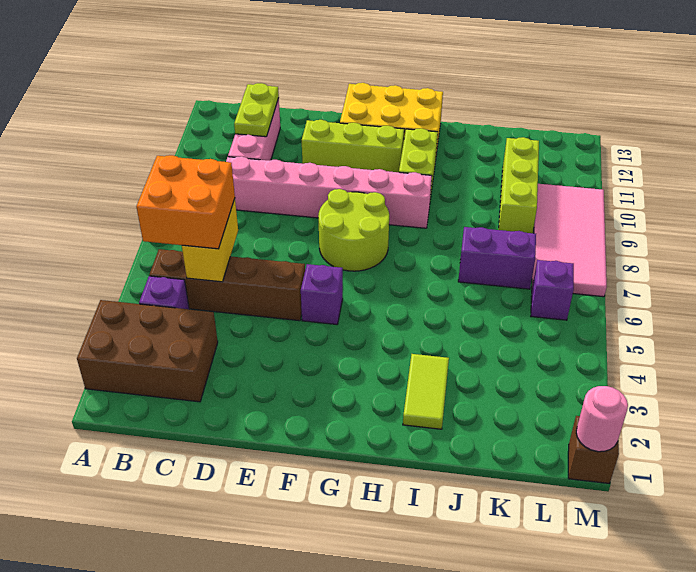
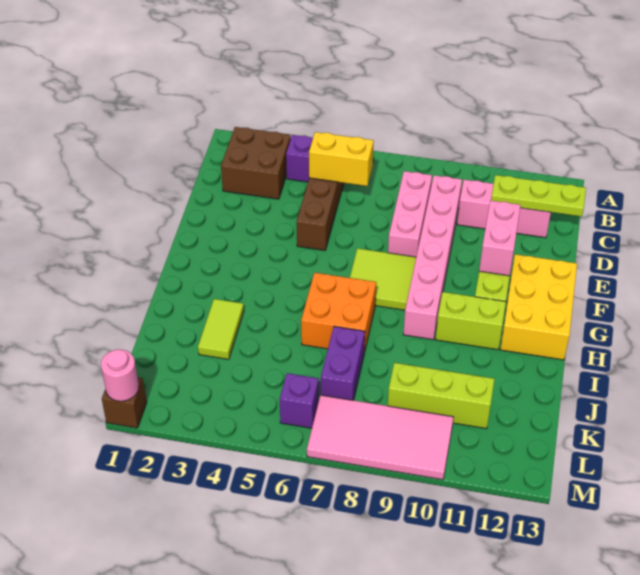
brown brick A2:C3 level 1 -> brown brick B2:C3 level 1
orange brick B5:C6 level 3 -> orange brick H6:I7 level 1
none -> pink brick C8:E8 level 1
lime plate C11:C12 level 2 -> lime plate C11:C13 level 2
none -> pink brick E11:F11 level 2
purple brick F5 level 1 -> none
lime round brick F7:G8 level 1 -> lime tile F7:G8 level 1
lime tile I2:I3 level 1 -> lime tile I3:J3 level 1

